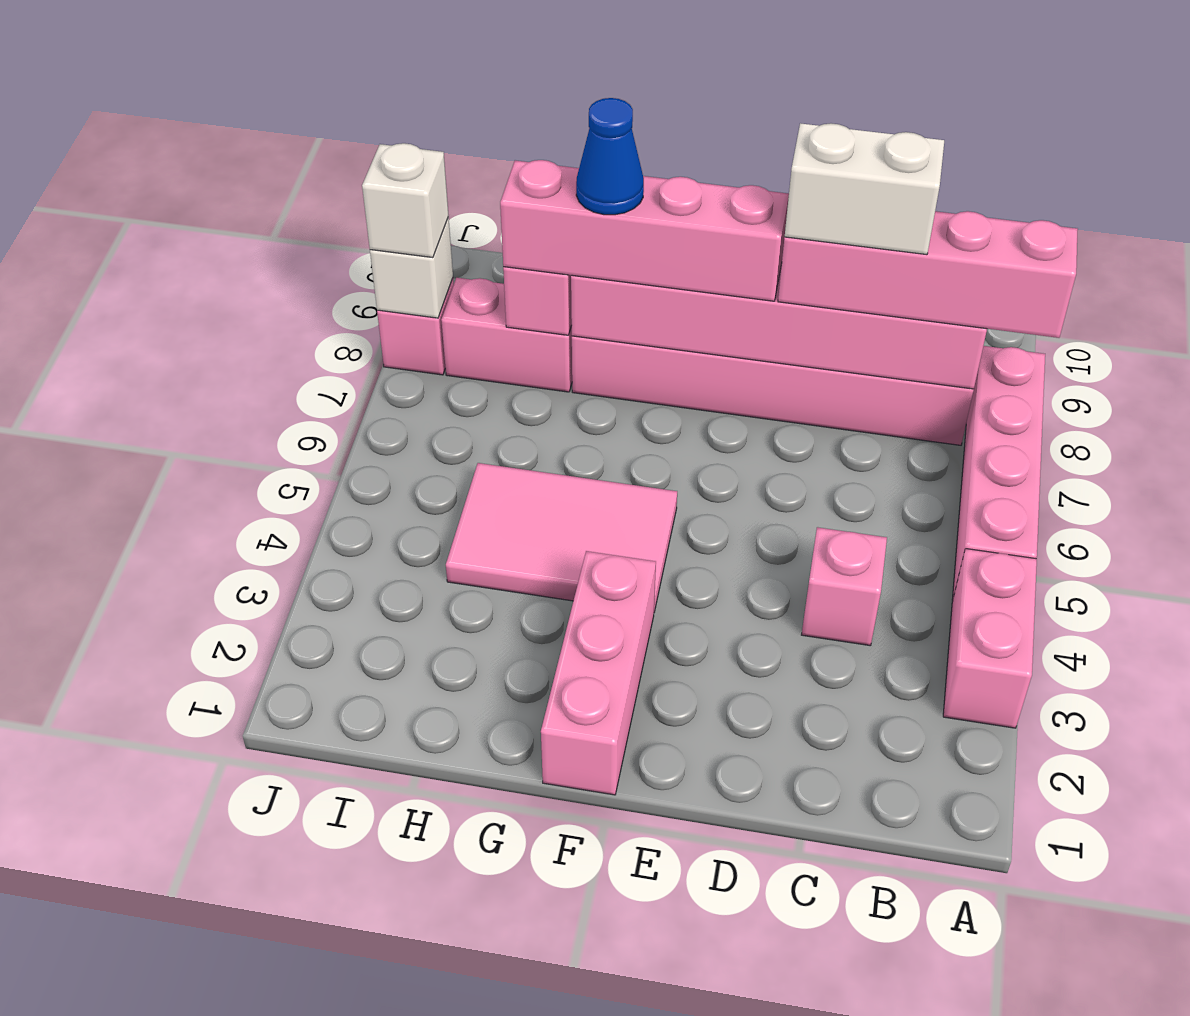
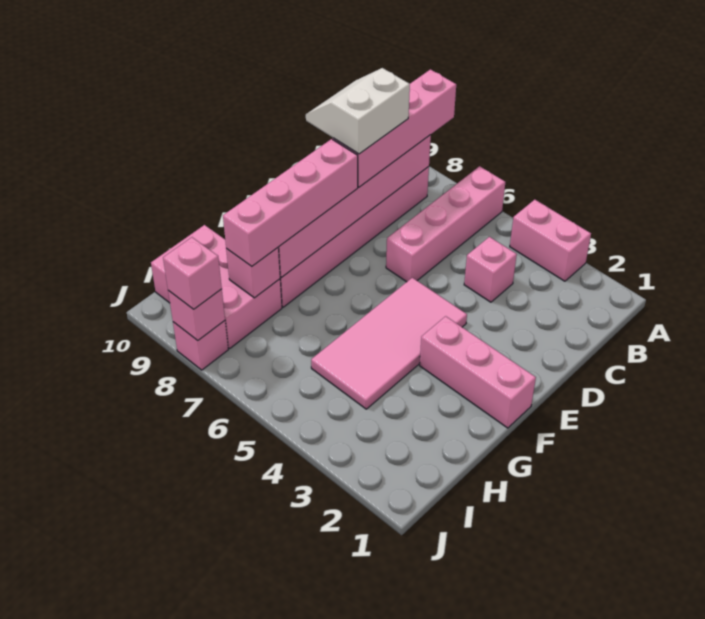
pink brick A5:A8 level 1 -> pink brick A6:D6 level 1
pink tile F4:H5 level 1 -> pink tile E4:H5 level 1
blue cone G8 level 4 -> none
pink brick H8:I8 level 1 -> pink brick H8:I10 level 1
white brick J8 level 2 -> pink brick J8 level 2
white brick J8 level 3 -> pink brick J8 level 3

